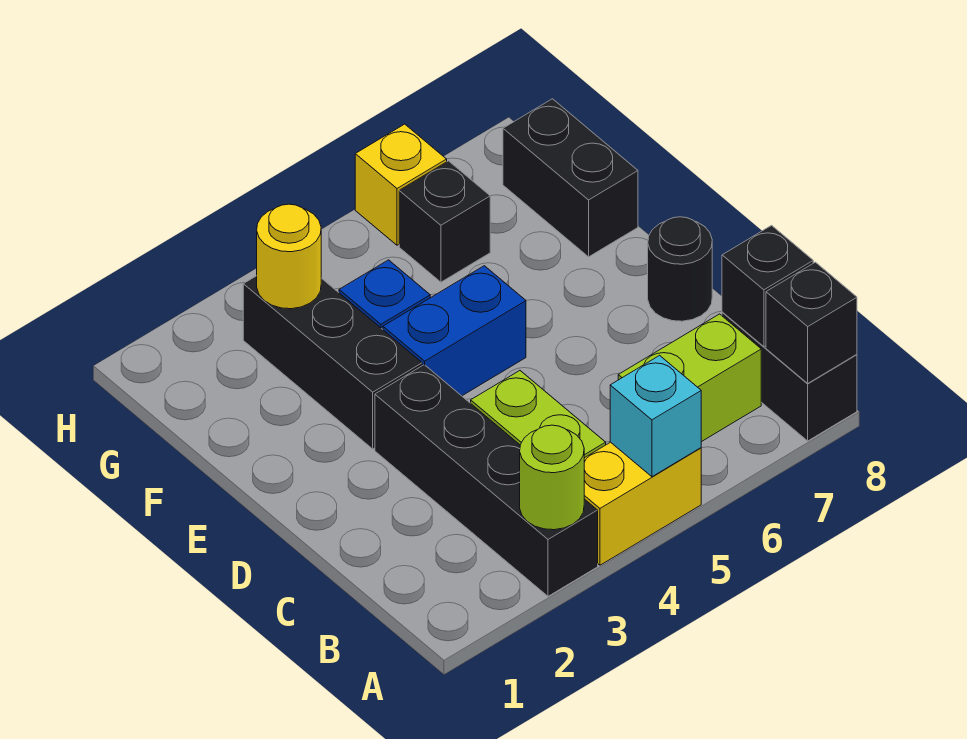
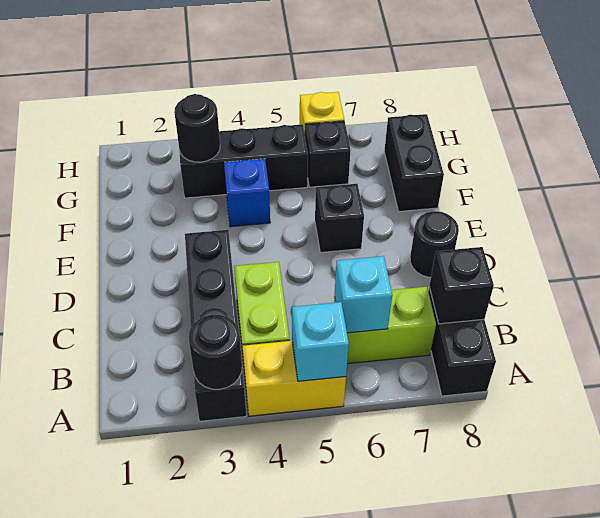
lime round brick A3 level 2 -> black round brick A3 level 2
black brick A8 level 2 -> black brick E6 level 1
none -> cyan brick B6 level 2
black brick E3:G3 level 1 -> black brick G3:G5 level 1
blue brick E4:E5 level 1 -> none
yellow round brick G3 level 2 -> black round brick G3 level 2

